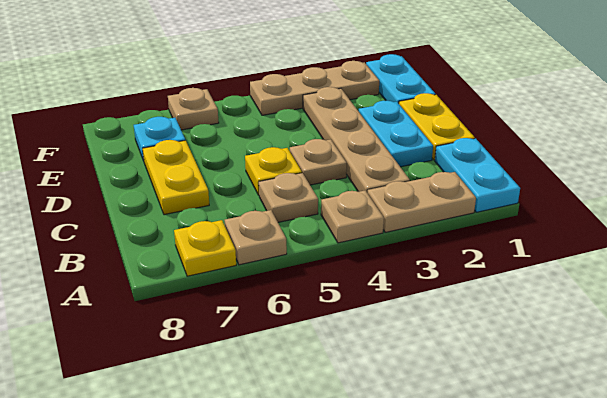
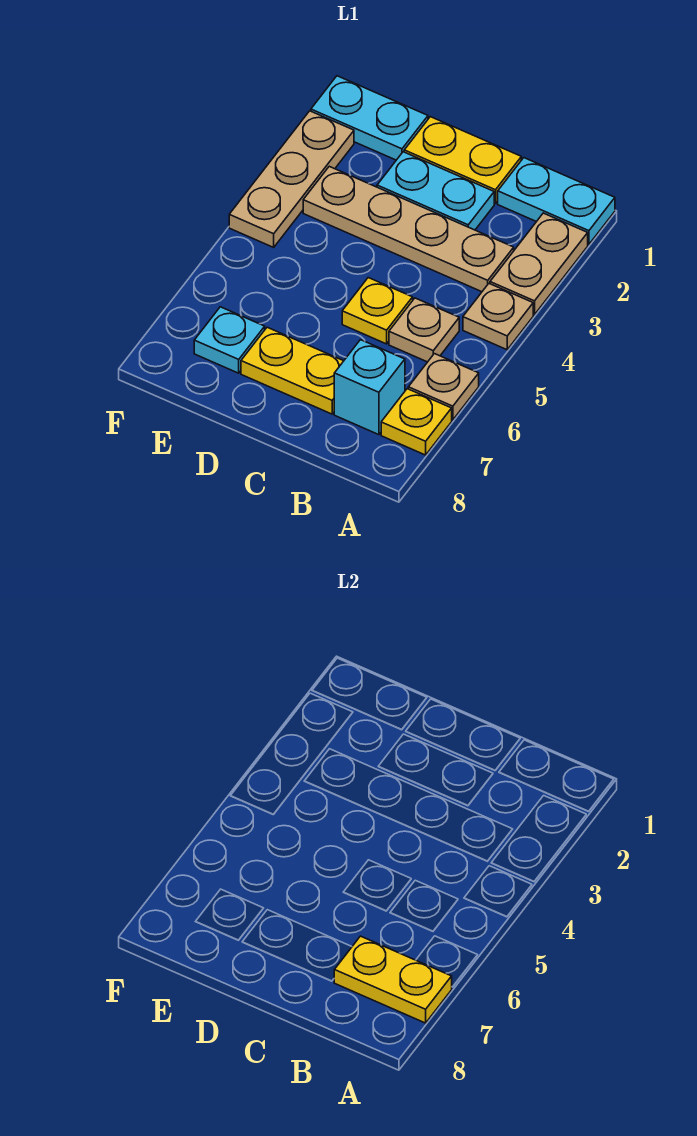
none -> yellow plate A7:B7 level 2
none -> cyan brick B7 level 1
tan plate C4 level 1 -> none
tan plate F6 level 1 -> none

